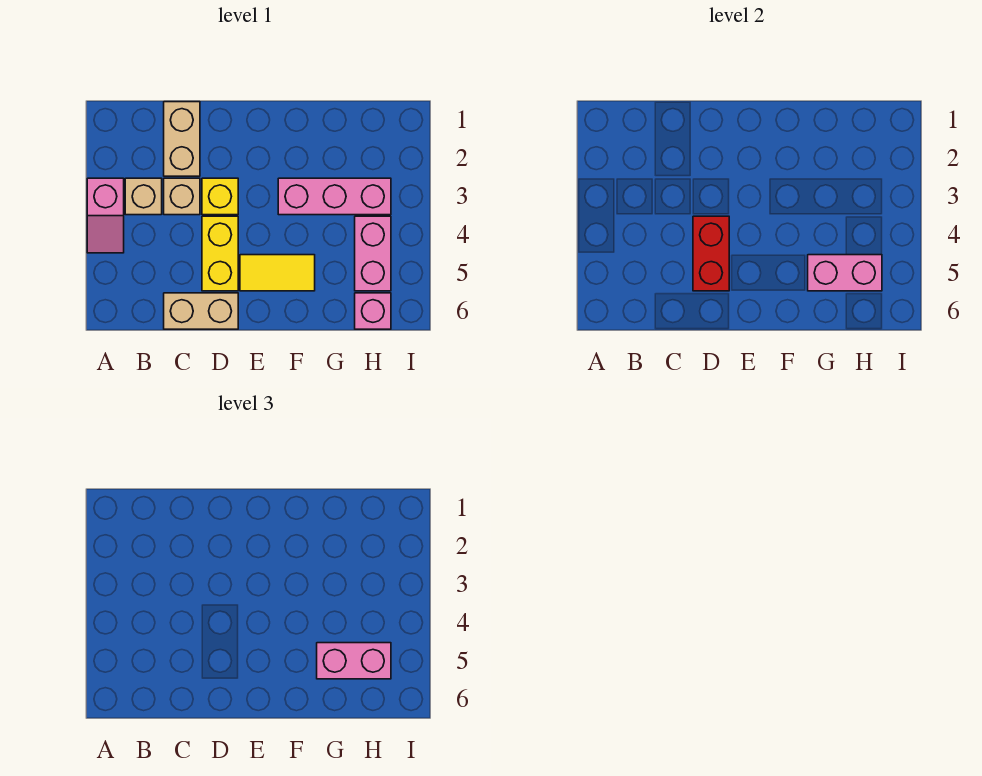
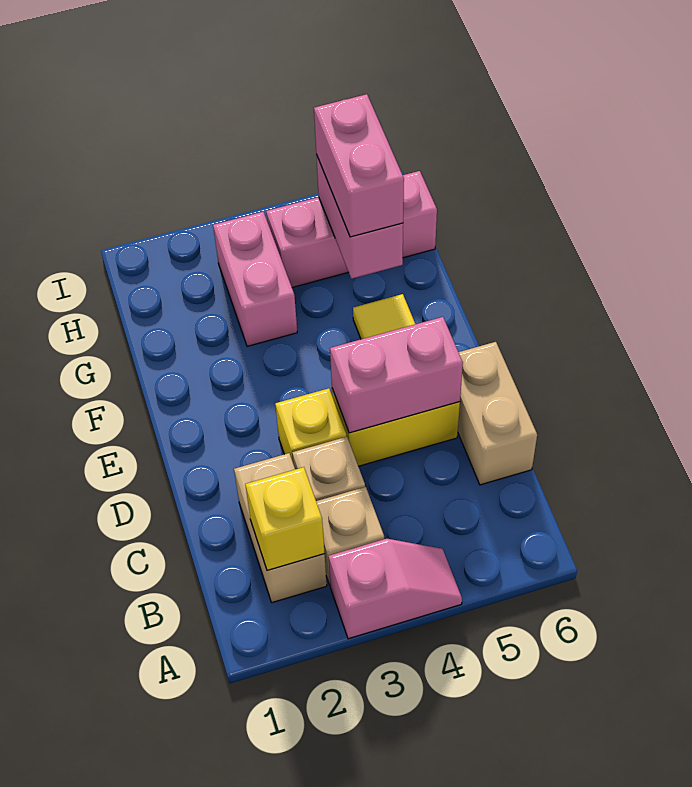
none -> yellow brick B2 level 2
tan brick C1:C2 level 1 -> tan brick B2:C2 level 1
red brick D4:D5 level 2 -> pink brick D4:D5 level 2
pink brick F3:H3 level 1 -> pink brick G3:H3 level 1

